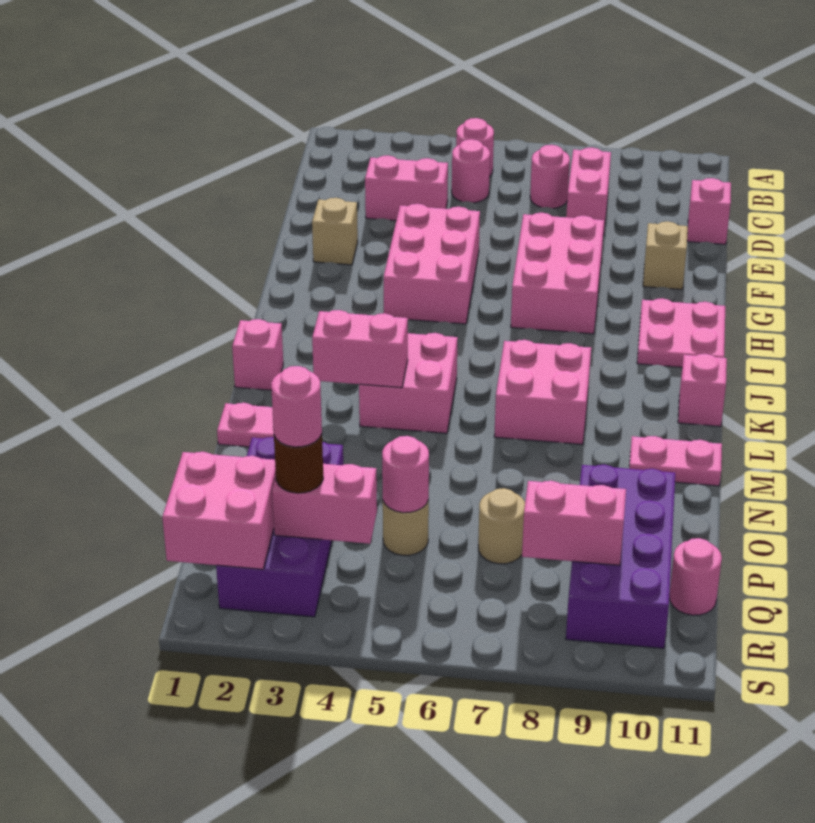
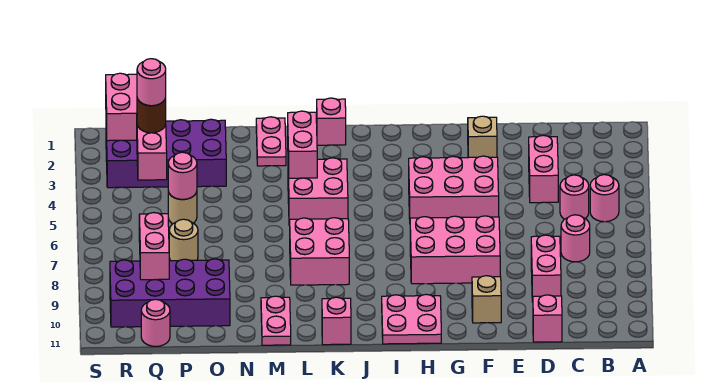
pink brick C8:D8 level 1 -> pink brick D8:D9 level 1

